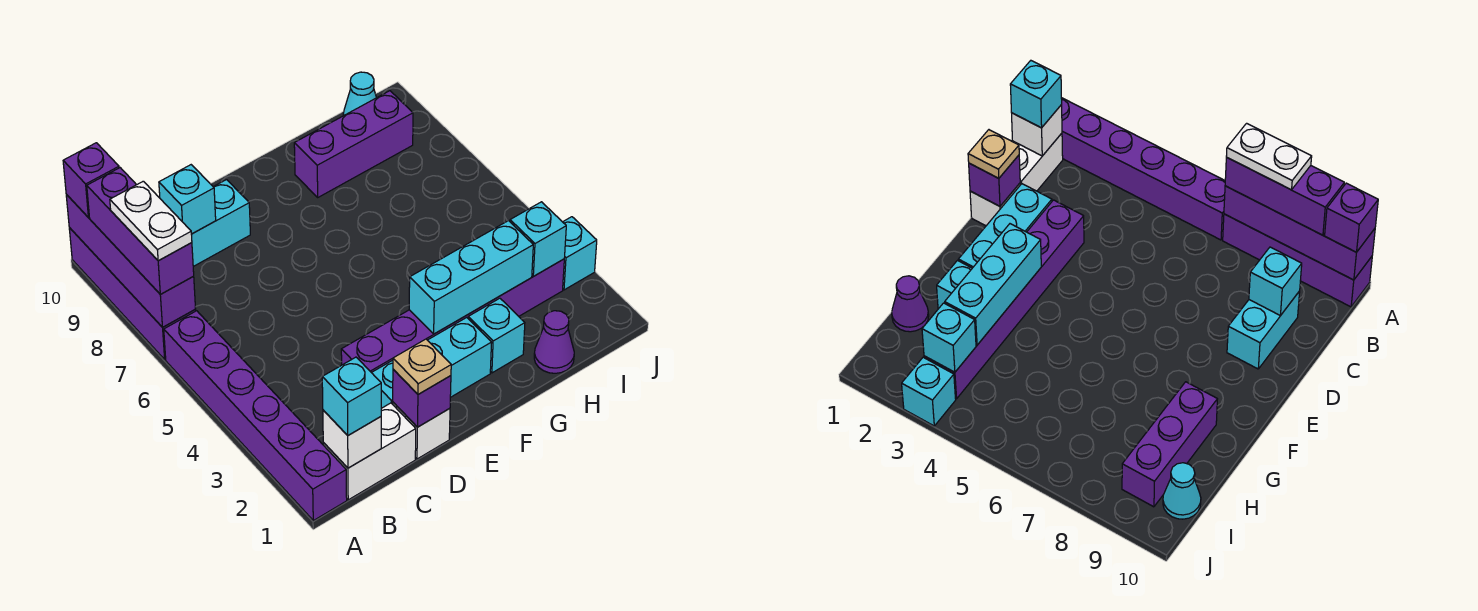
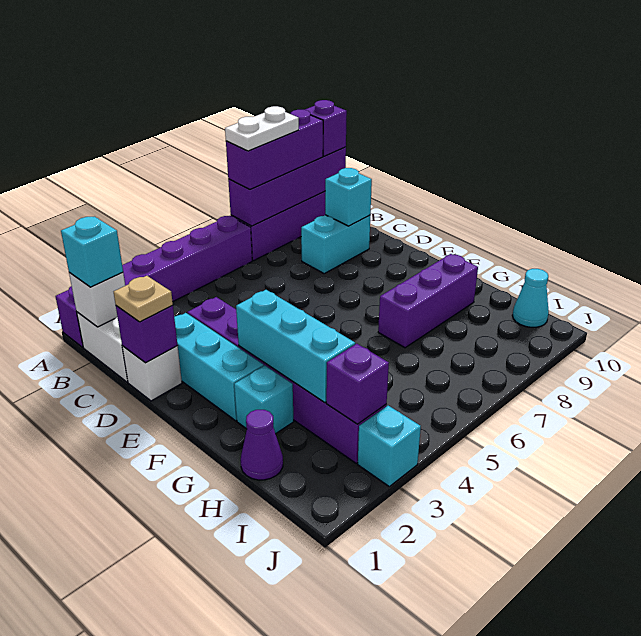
cyan brick C9:D9 level 1 -> cyan brick C8:C9 level 1
purple brick G9:I9 level 1 -> purple brick G7:G9 level 1
cyan brick I3 level 2 -> purple brick I3 level 2

